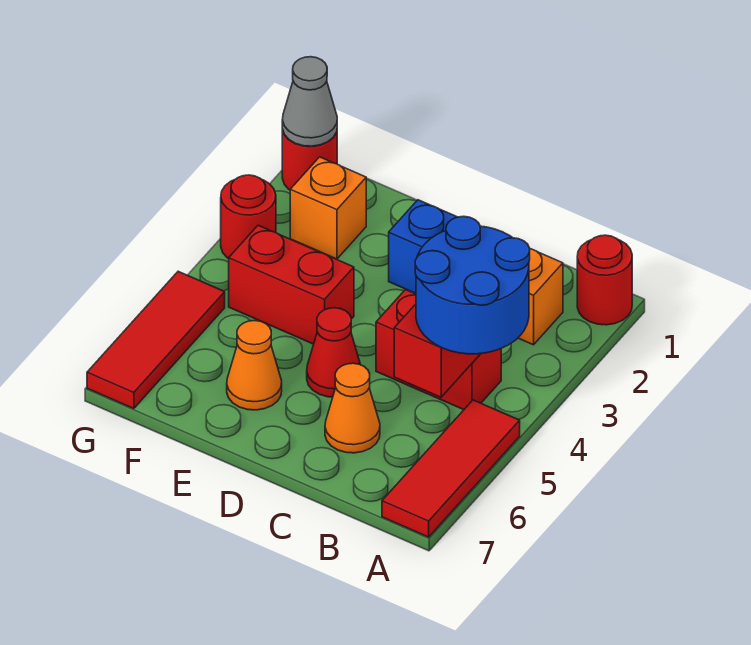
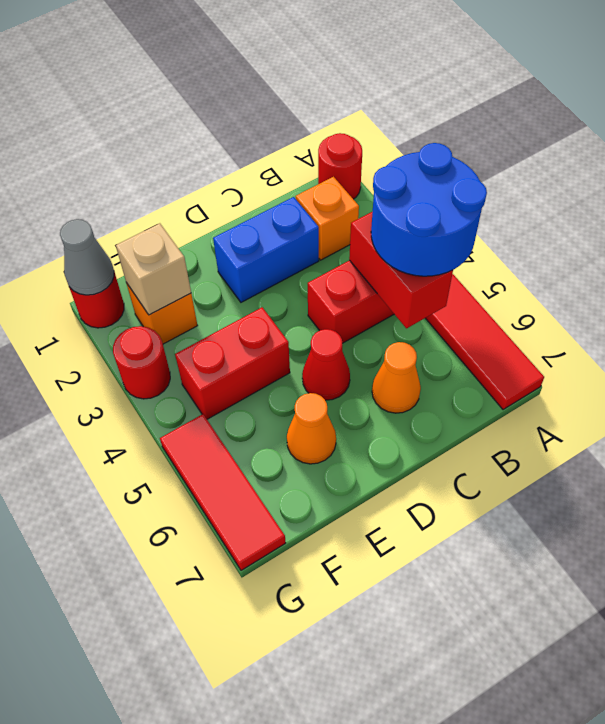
none -> tan brick F2 level 2

